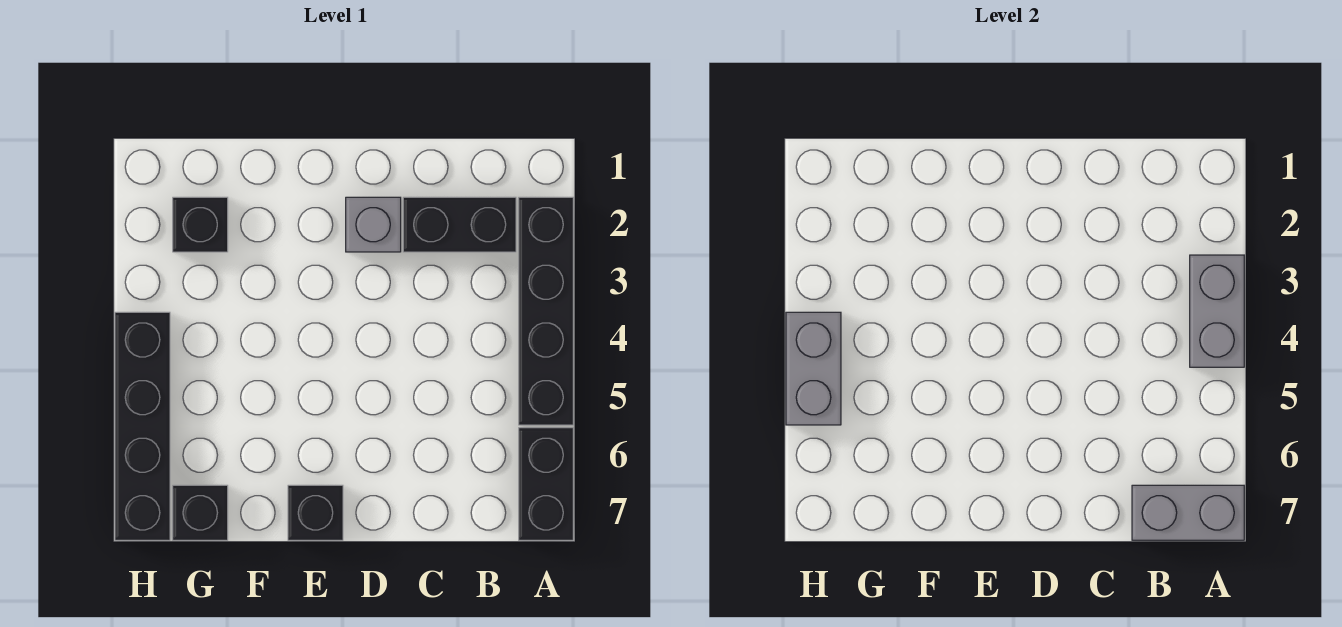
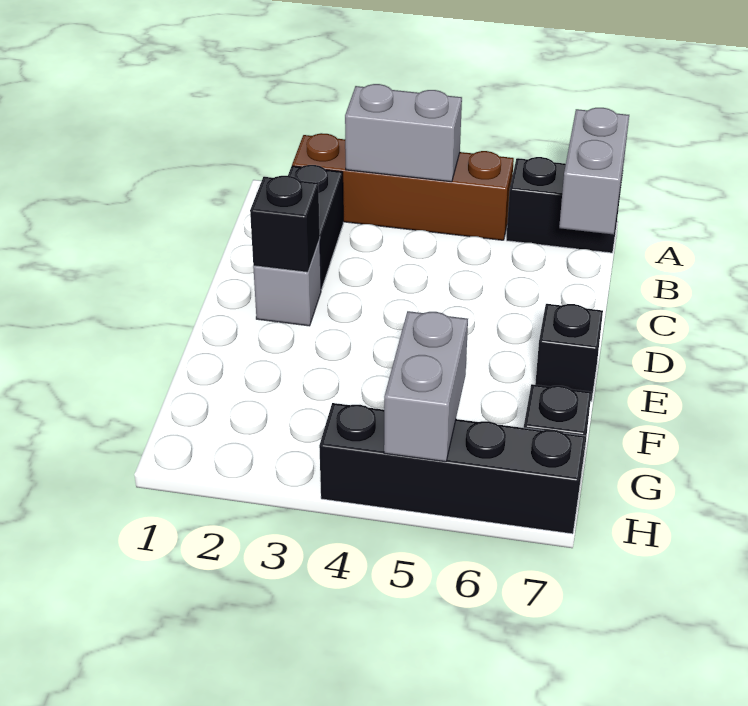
black brick A2:A5 level 1 -> brown brick A2:A5 level 1
black brick G2 level 1 -> black brick D2 level 2
grey brick H4:H5 level 2 -> grey brick G5:H5 level 2

